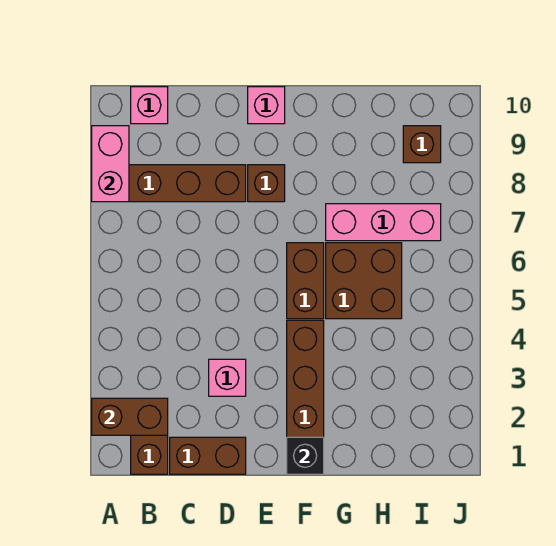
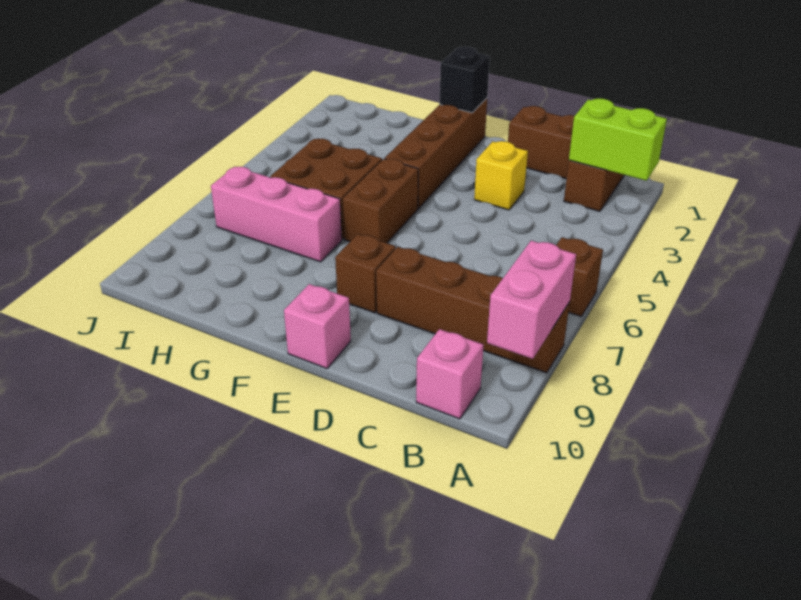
brown brick A2:B2 level 2 -> lime brick A2:B2 level 2
pink brick D3 level 1 -> yellow brick D3 level 1
brown brick I9 level 1 -> brown brick A6 level 1

